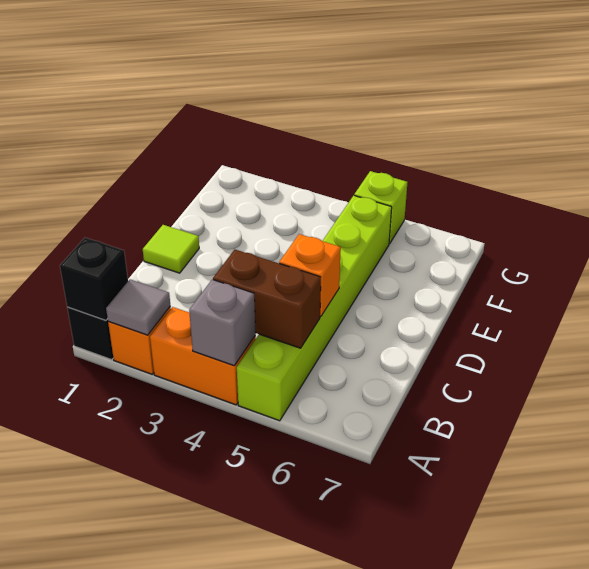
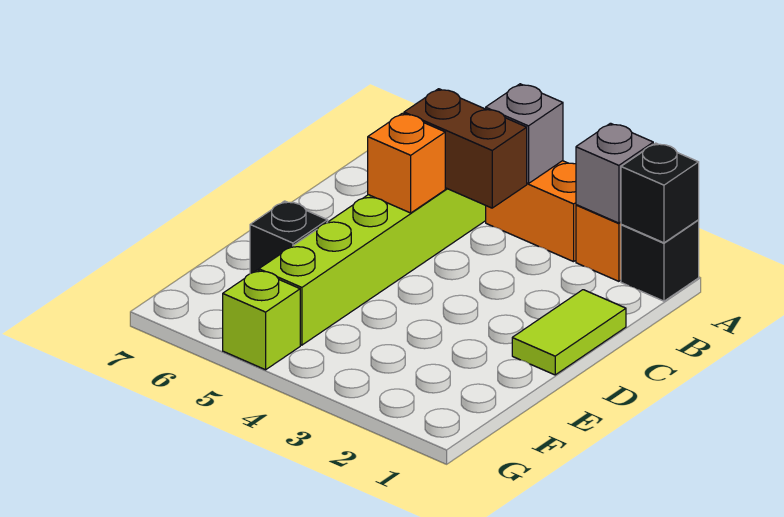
grey tile A2 level 2 -> grey brick A2 level 2
lime tile D1 level 1 -> lime tile C1:D1 level 1
none -> black brick E6 level 1

